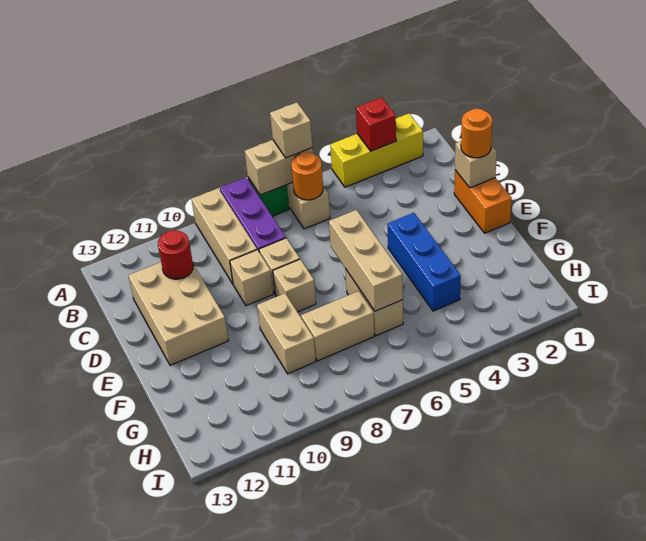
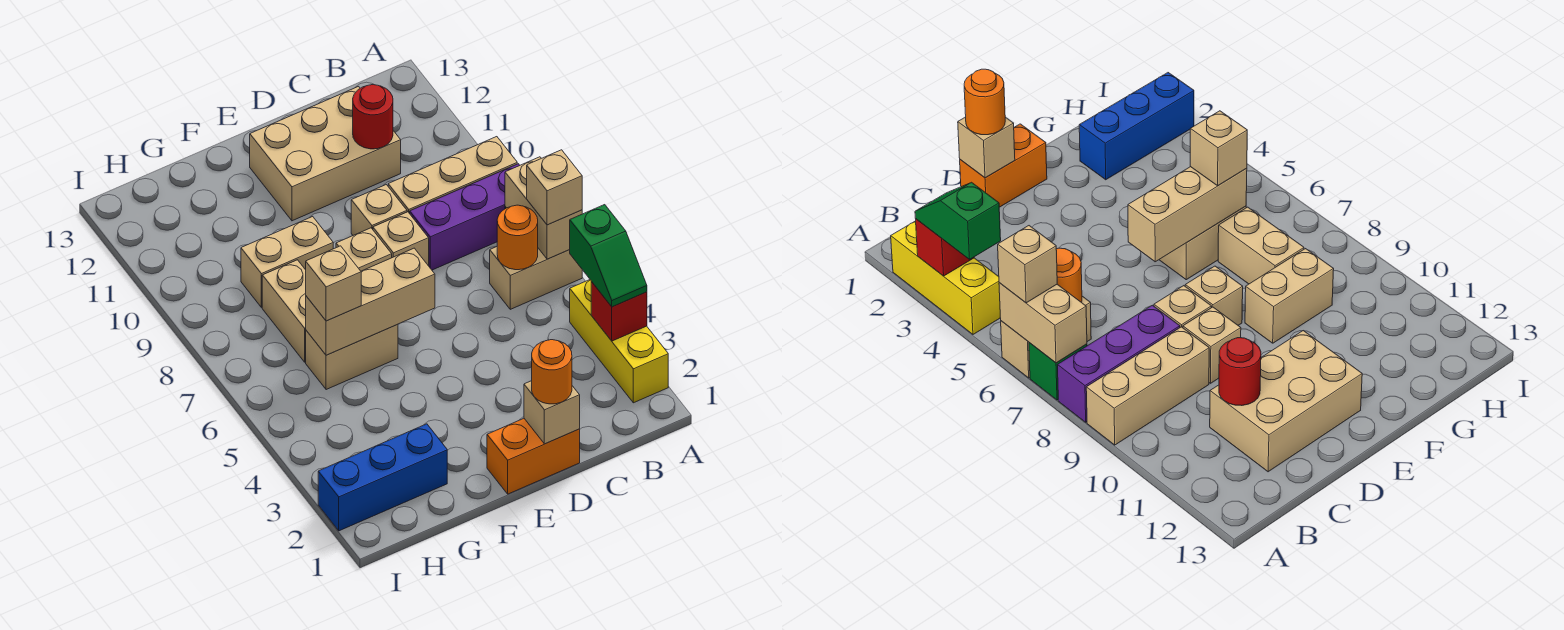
none -> green slope A3:A4 level 3 top 4
blue brick E4:G4 level 1 -> blue brick G2:I2 level 1
none -> tan brick G6 level 3

